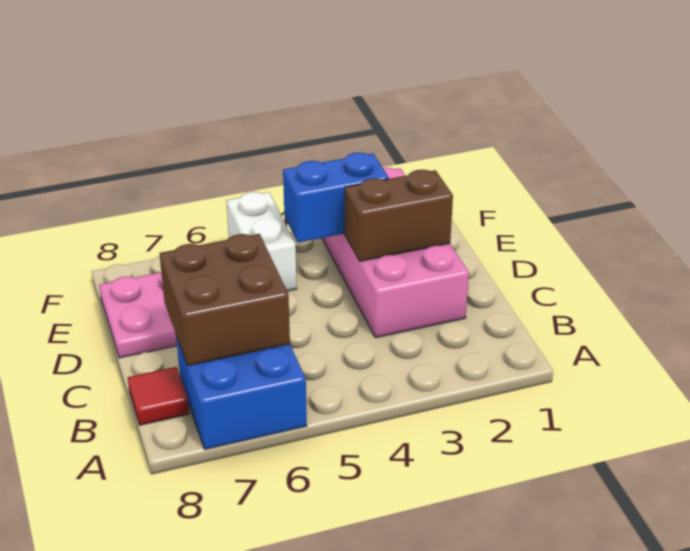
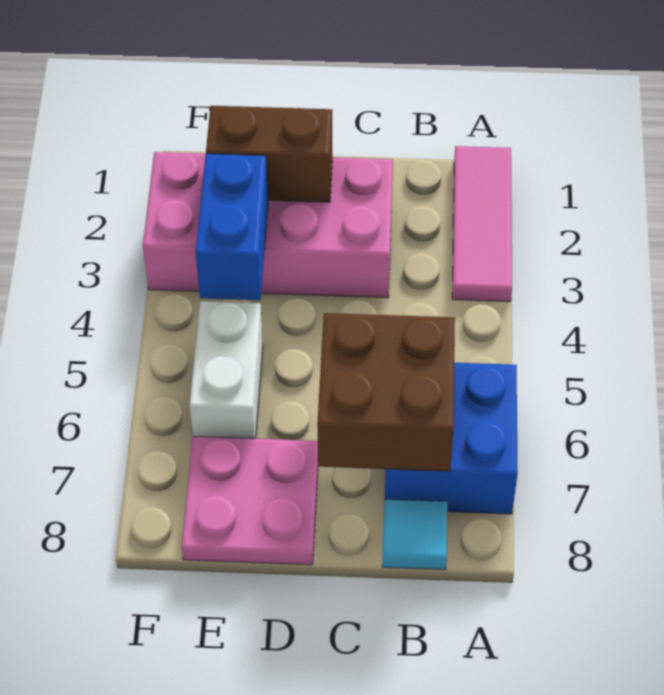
none -> pink tile A1:A3 level 1
red tile B8 level 1 -> cyan tile B8 level 1
brown brick D2:D3 level 2 -> brown brick D2:E2 level 2
white brick E5:F5 level 1 -> white brick E5:E6 level 1

